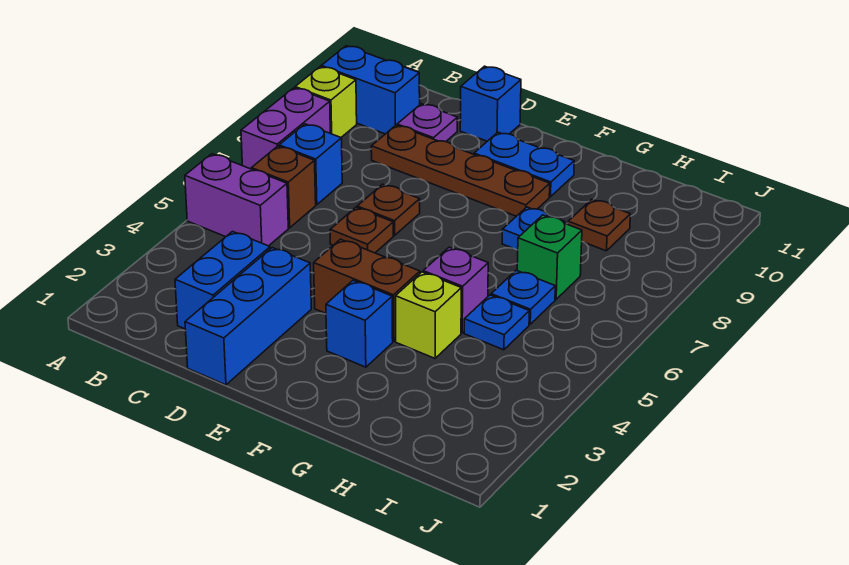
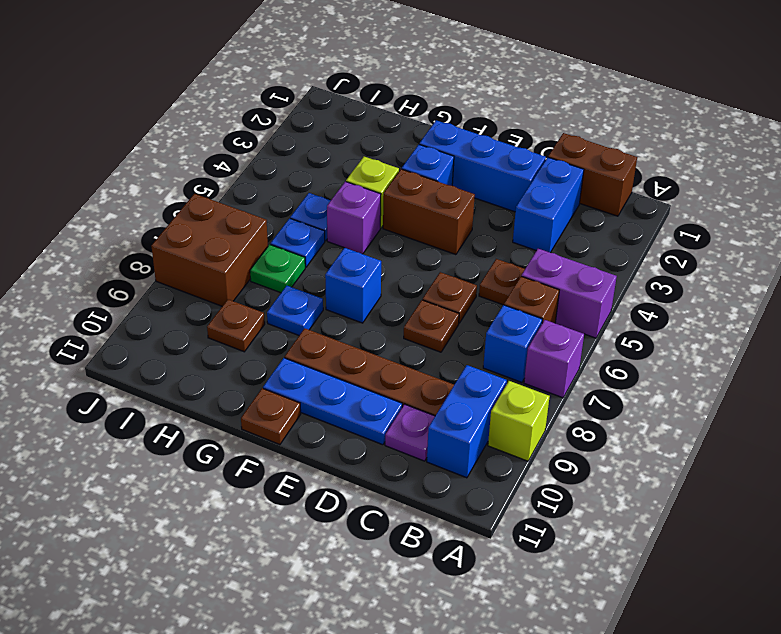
purple brick A7:A8 level 1 -> purple brick A7 level 1
blue brick A10:B10 level 1 -> blue brick B9:B10 level 1
none -> brown brick B1:C1 level 1
none -> brown plate C5 level 1
blue brick D1:D3 level 1 -> blue brick D2:F2 level 1
blue brick D11 level 1 -> blue brick F7 level 1
blue plate E10:F10 level 1 -> blue plate D10:F10 level 1
none -> brown plate F11 level 1
green brick H7 level 1 -> green plate H7 level 1
none -> brown brick I7:J8 level 1

